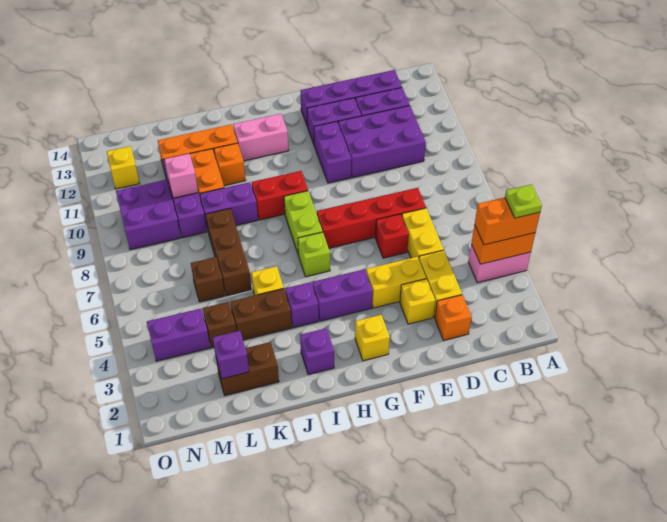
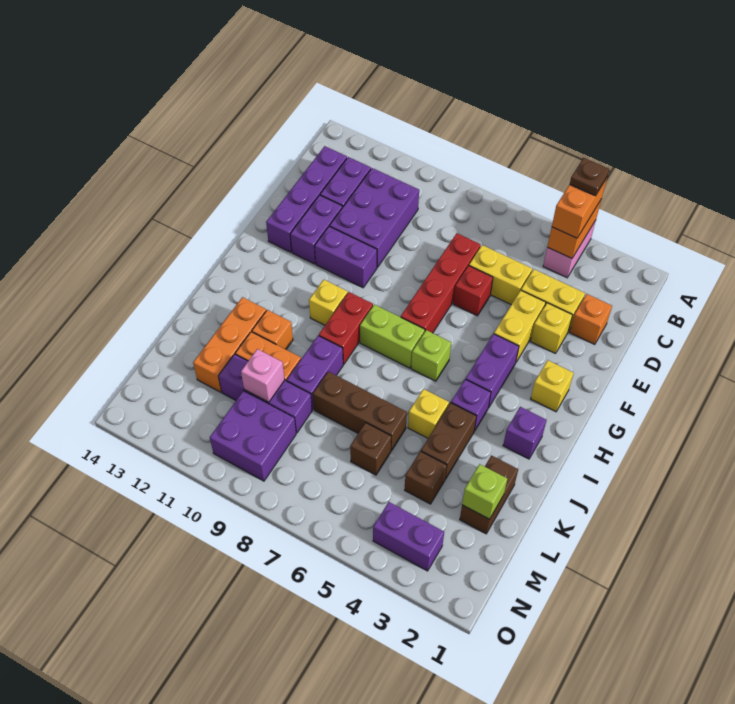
lime plate A4 level 4 -> brown plate A4 level 4
pink brick H12:I12 level 1 -> none
purple brick L2 level 2 -> lime brick L2 level 2
purple brick M4:N4 level 1 -> purple brick N3:N4 level 1
yellow brick N12 level 1 -> yellow brick H10 level 1

